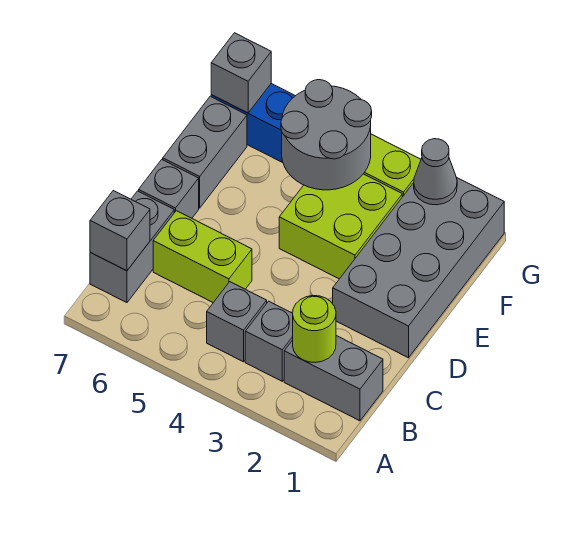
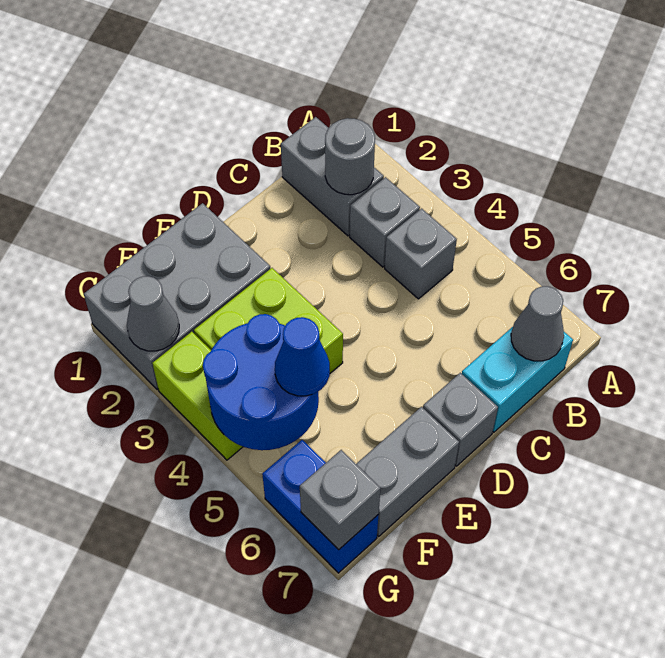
lime round brick B2 level 2 -> grey round brick B2 level 2
grey brick B7:C7 level 1 -> cyan brick B7:C7 level 1
grey brick B7 level 2 -> grey cone B7 level 2
lime brick C5:C6 level 1 -> none
grey brick D1:G2 level 1 -> grey brick E1:G2 level 1
grey round brick F4:G5 level 2 -> blue round brick F4:G5 level 2
none -> blue cone F5 level 3

